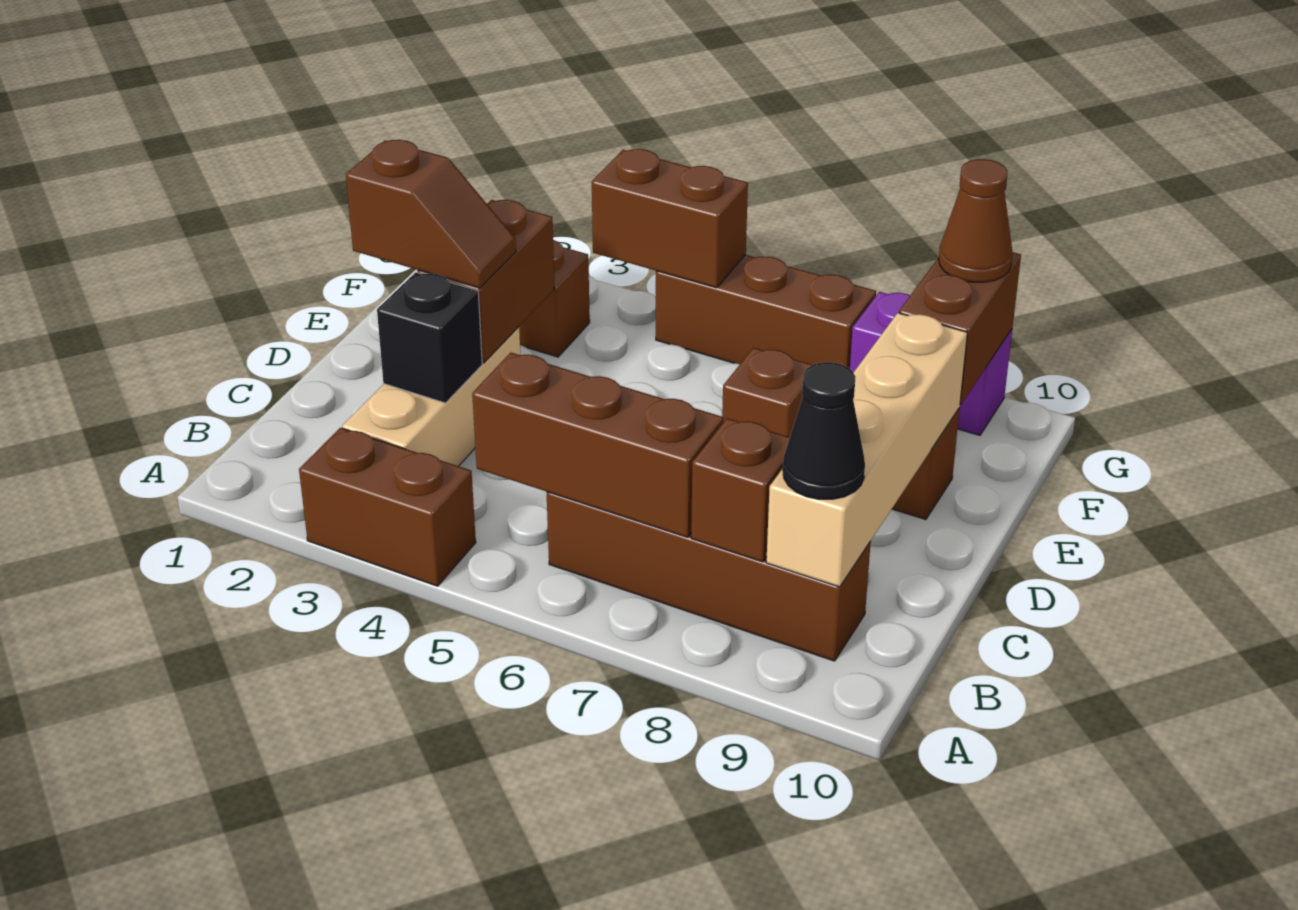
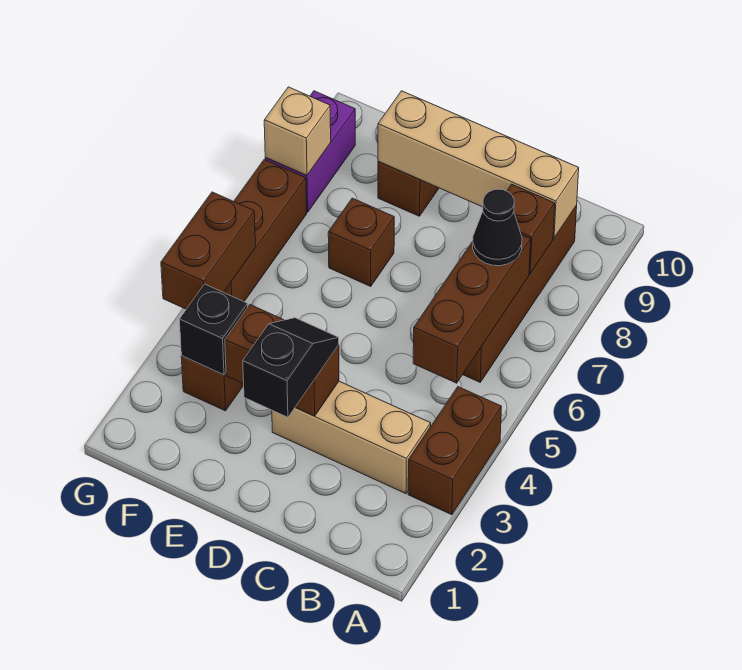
black cone B9 level 3 -> black cone B7 level 3
black brick C3 level 2 -> black brick F3 level 2
brown slope D2:D3 level 3 top 2 -> black slope D2:D3 level 3 top 2
brown brick F9:G9 level 2 -> none
none -> tan brick G8 level 2
brown cone G9 level 3 -> none

